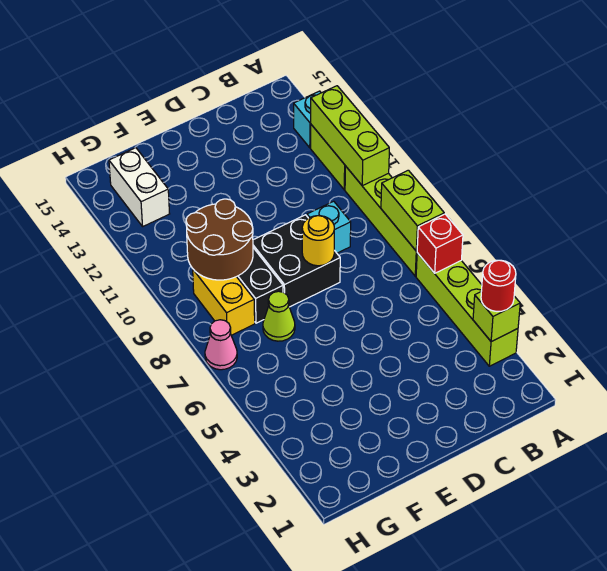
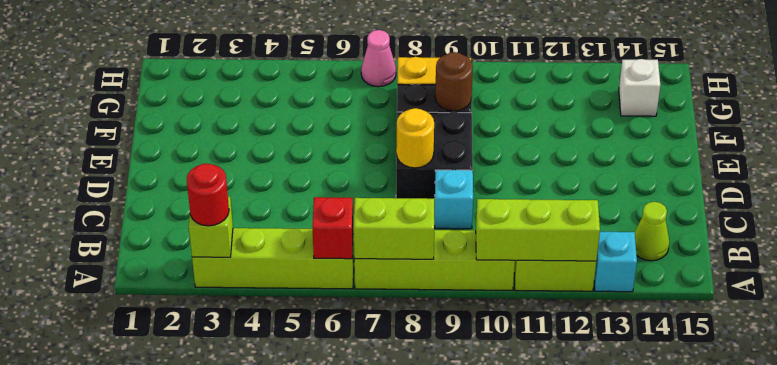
lime cone F7 level 1 -> lime cone B14 level 1
brown round brick F9:G10 level 2 -> brown round brick F9 level 2
white brick G13:G14 level 1 -> white brick G14 level 1

